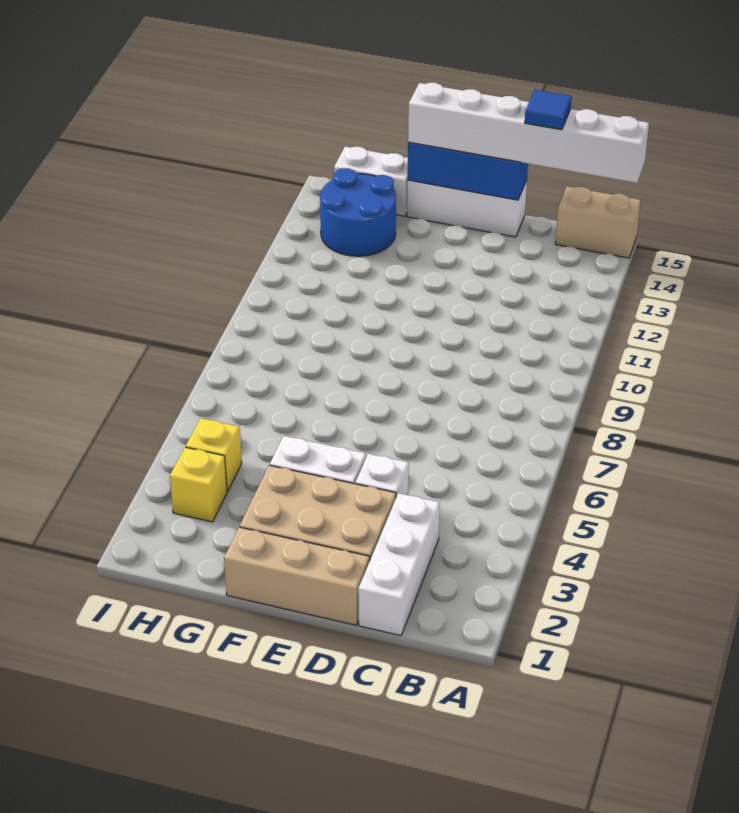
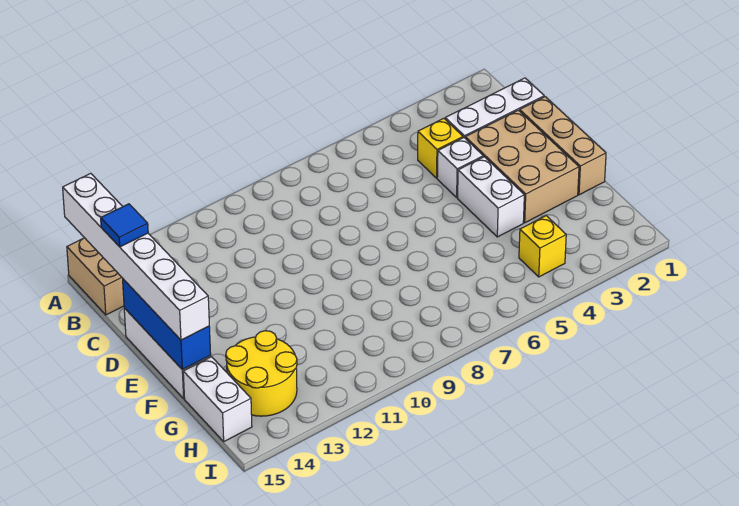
blue round brick G13:H14 level 1 -> yellow round brick G13:H14 level 1
yellow brick H3 level 1 -> yellow brick C4 level 1

